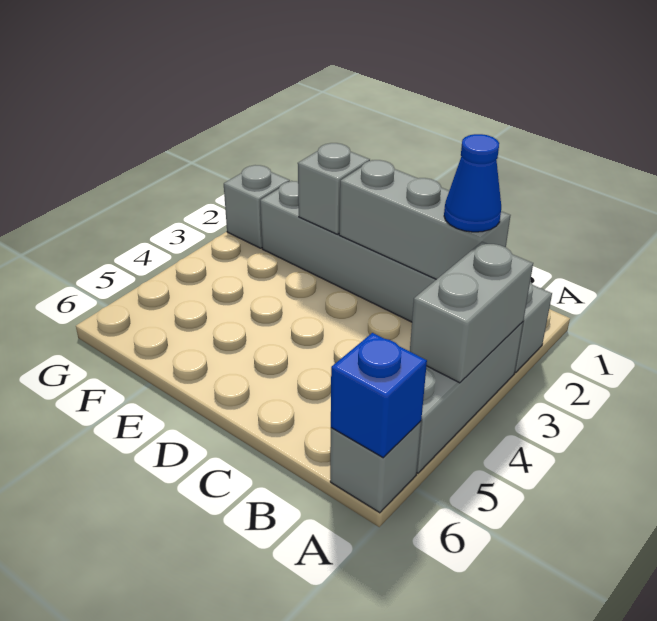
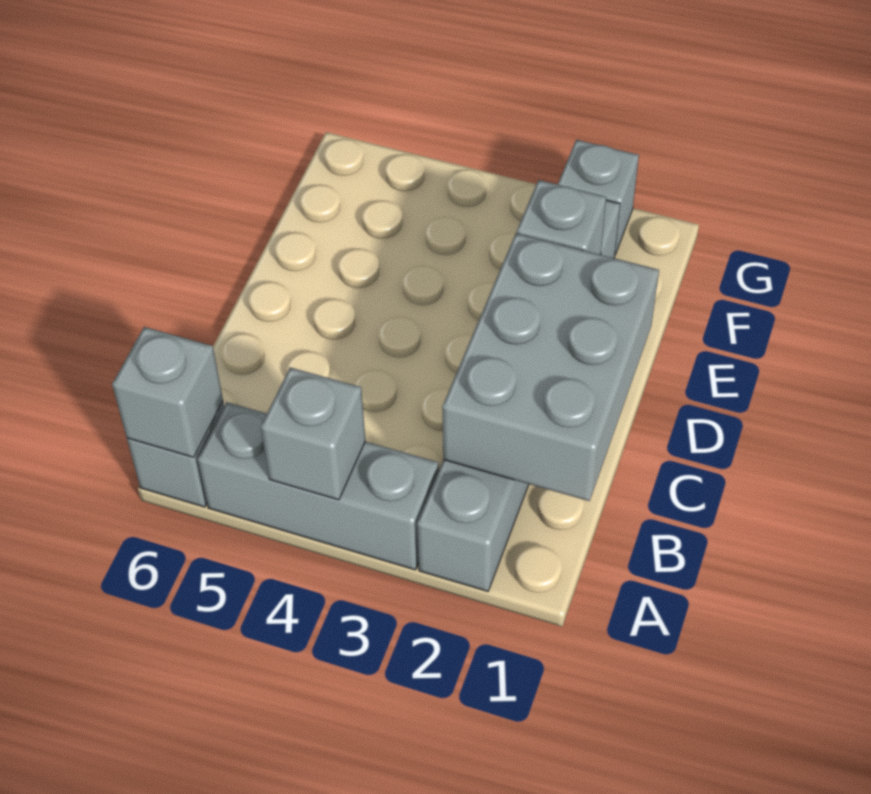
grey brick A3:A4 level 2 -> grey brick A4 level 2
blue brick A6 level 2 -> grey brick A6 level 2
grey brick B2:D2 level 2 -> grey brick B1:D2 level 2
blue cone B2 level 3 -> none

